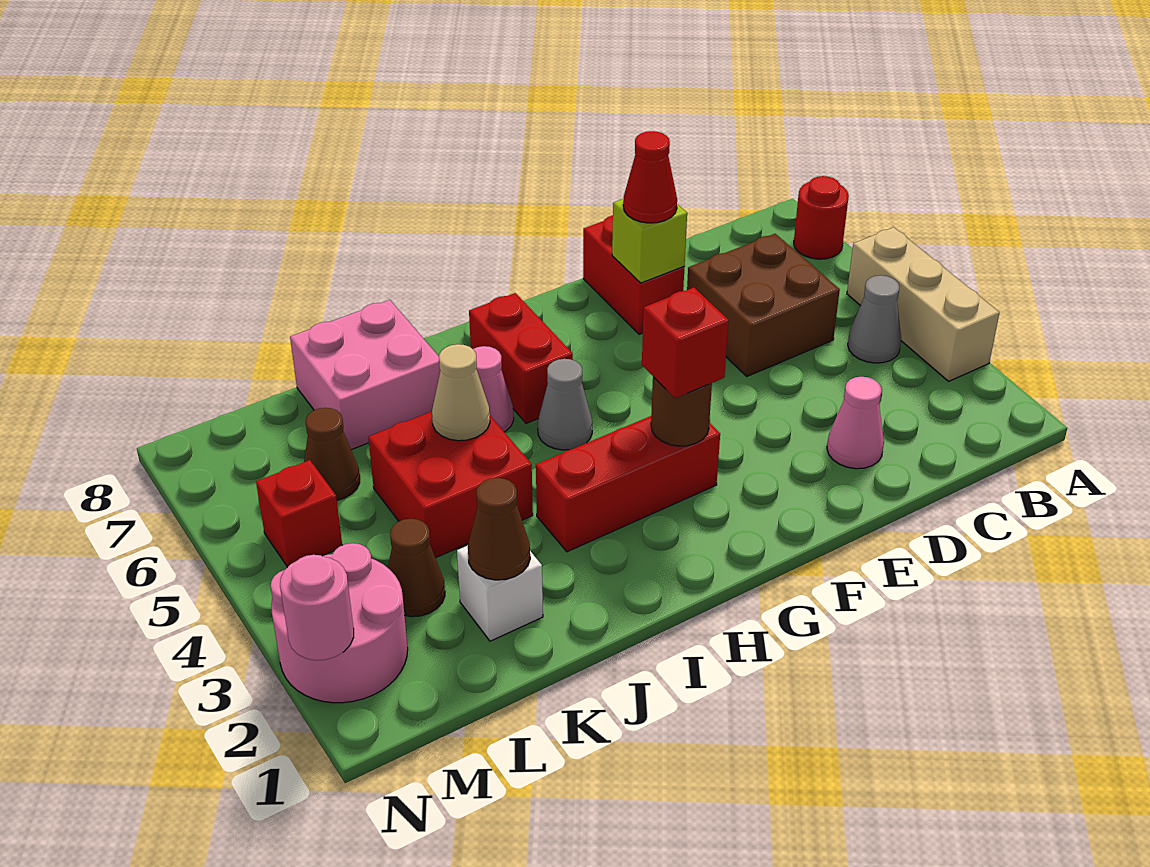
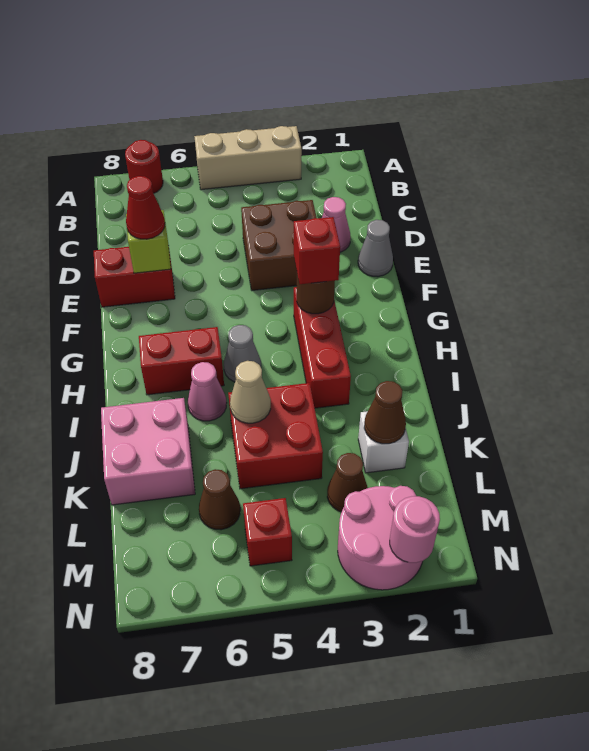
grey cone B4 level 1 -> grey cone E1 level 1
brown brick C5:D6 level 1 -> brown brick D3:E4 level 1

